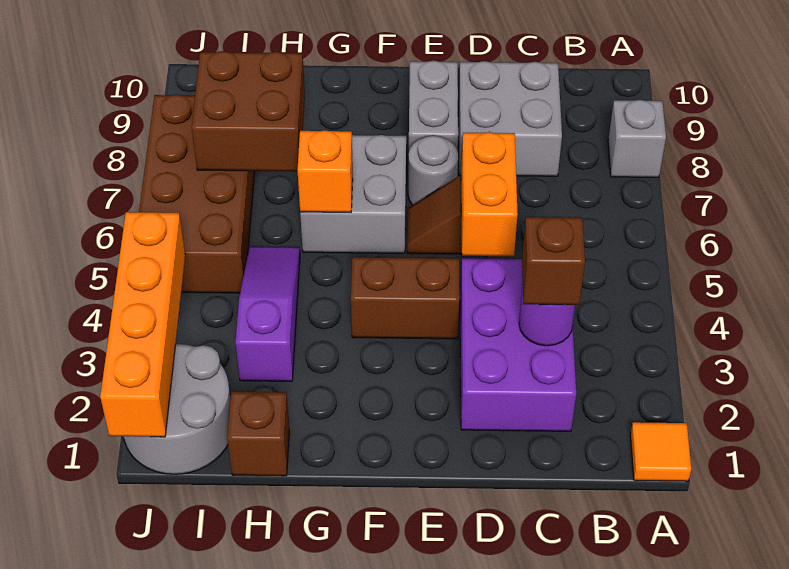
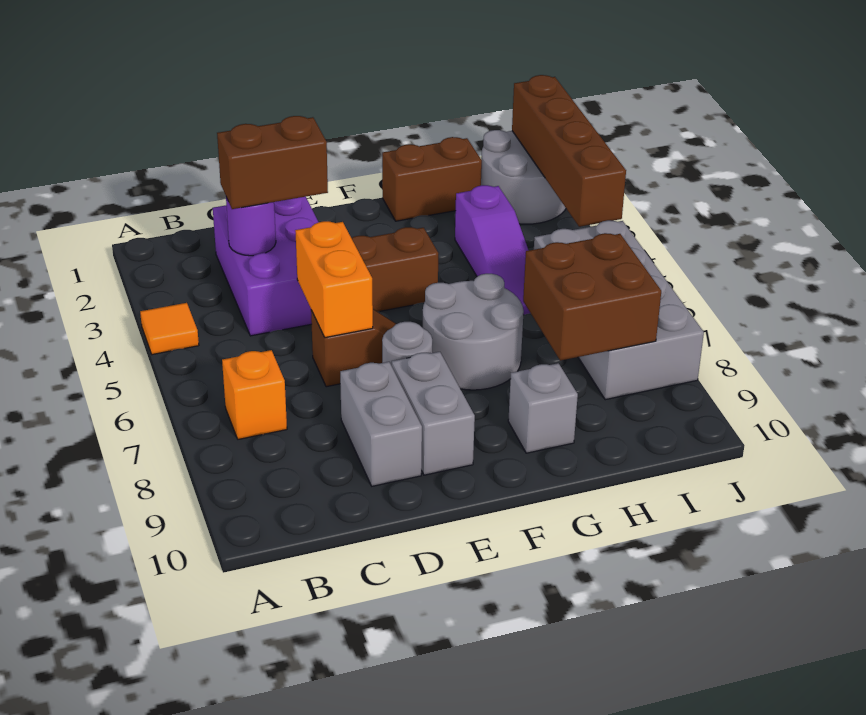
orange tile A1 level 1 -> orange tile A4 level 1
grey brick A8 level 1 -> grey brick G9 level 1
brown brick C3 level 3 -> brown brick C3:D3 level 3
grey brick C8:D9 level 1 -> grey brick D8:D9 level 1
grey brick F6:G7 level 1 -> grey round brick F6:G7 level 1
orange brick G6 level 2 -> orange brick B7 level 1
brown brick H1 level 1 -> brown brick G1:H1 level 1
brown brick I5:J8 level 1 -> grey brick I5:J8 level 1
orange brick J1:J4 level 2 -> brown brick J1:J4 level 2

